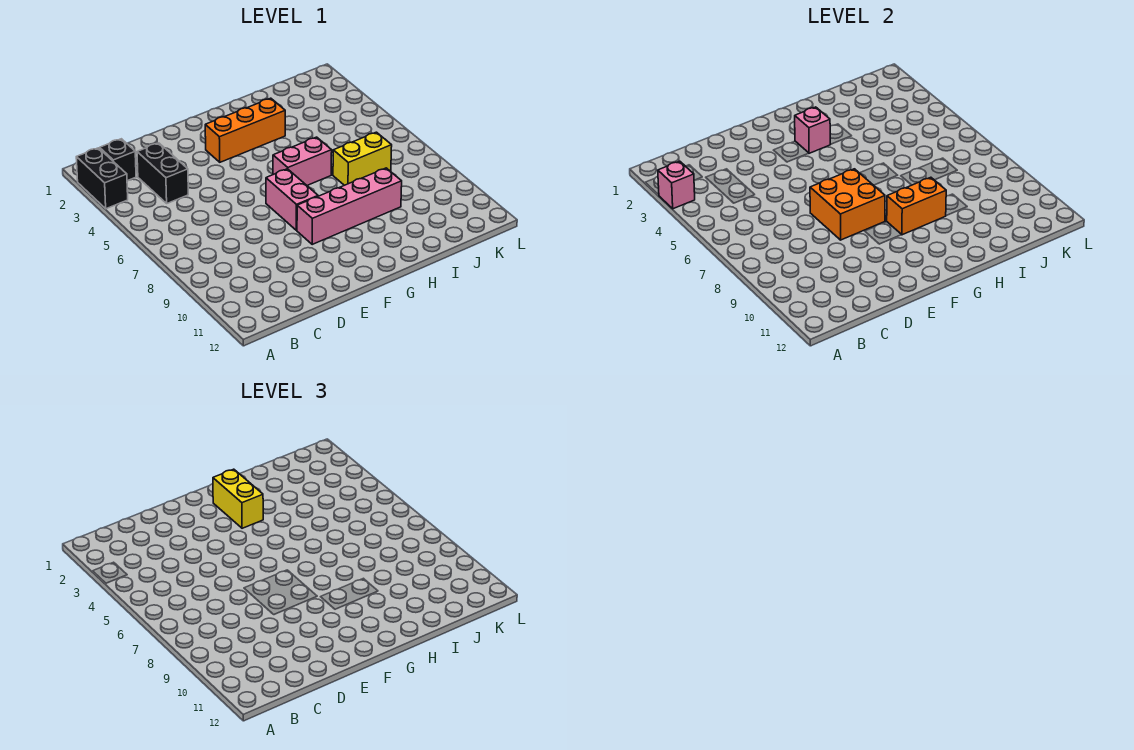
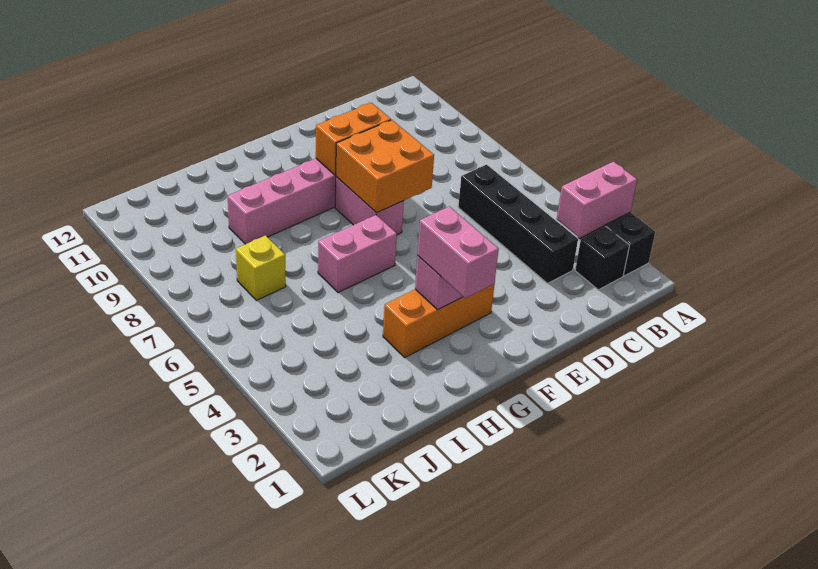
pink brick A3 level 2 -> pink brick A3:B3 level 2
black brick C3:C4 level 1 -> black brick C3:C6 level 1
yellow brick G2:G3 level 3 -> pink brick G2:G3 level 3
orange brick G9:H9 level 2 -> orange brick E9:F9 level 2
yellow brick I7:J7 level 1 -> yellow brick J7 level 1

